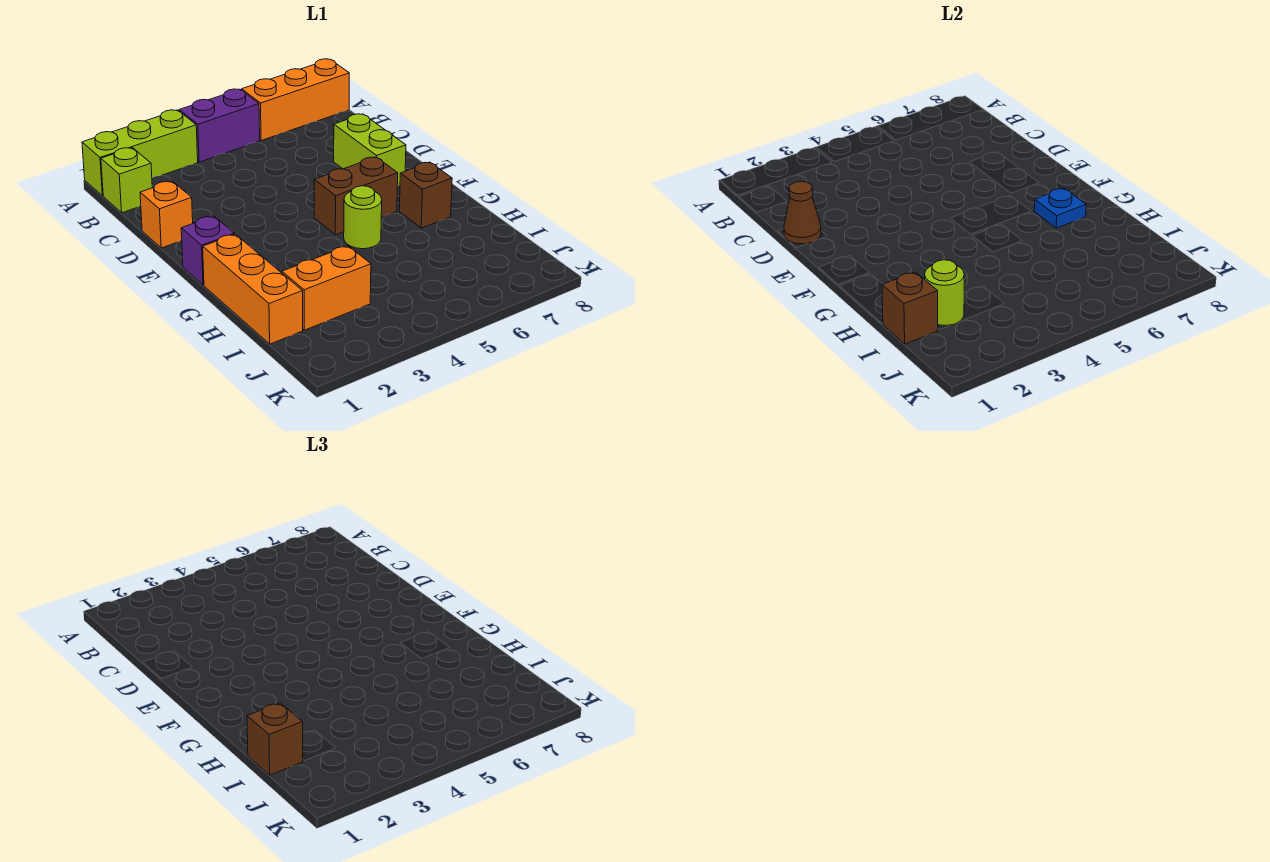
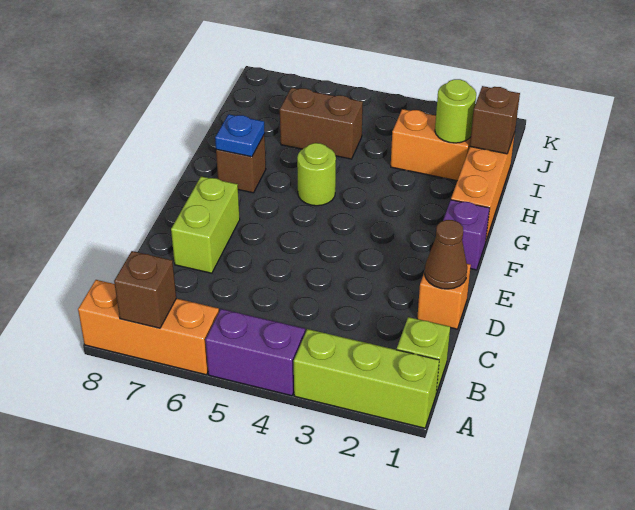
brown brick F5:F6 level 1 -> brown brick I5:I6 level 1
brown brick I1 level 3 -> brown brick A7 level 2

